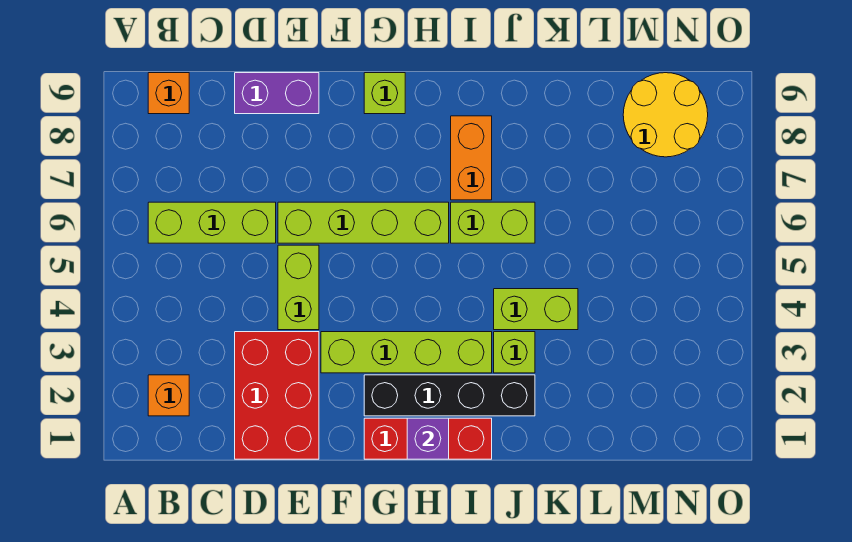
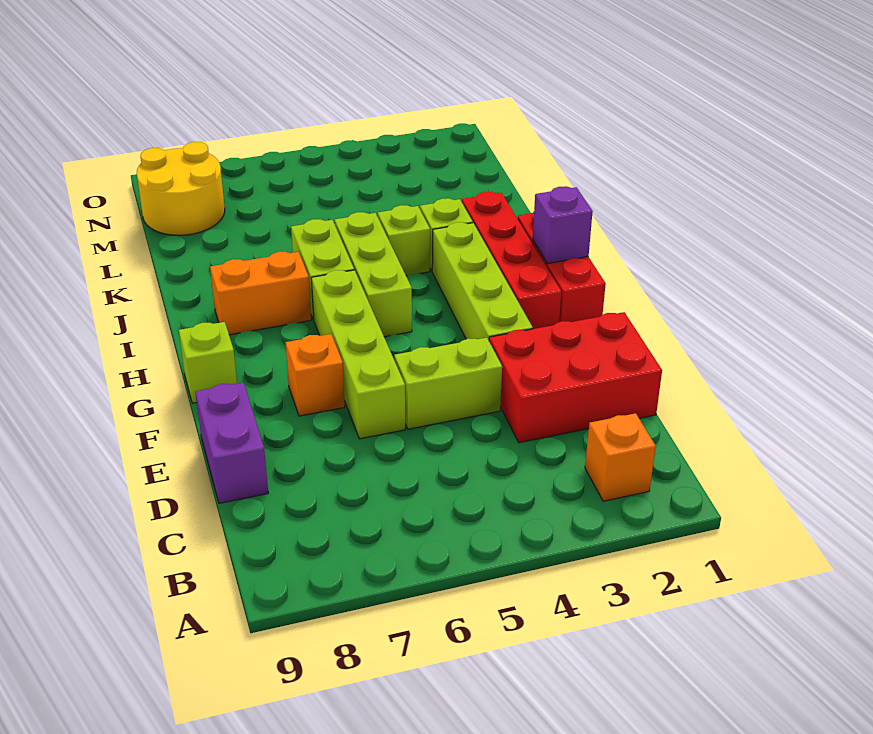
lime brick B6:D6 level 1 -> lime brick H5:J5 level 1
orange brick B9 level 1 -> orange brick F7 level 1
black brick G2:J2 level 1 -> red brick G2:J2 level 1
lime brick J4:K4 level 1 -> lime brick J4 level 1

